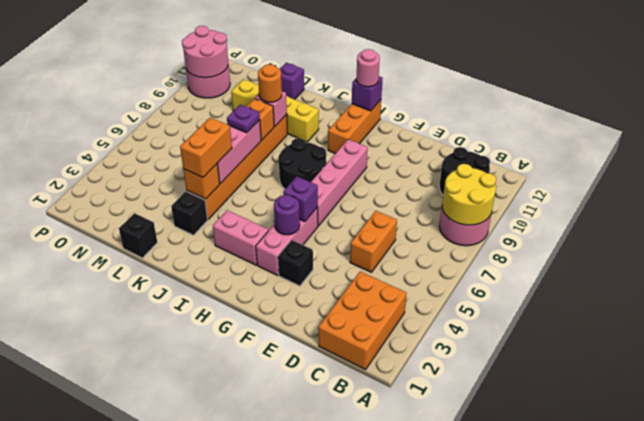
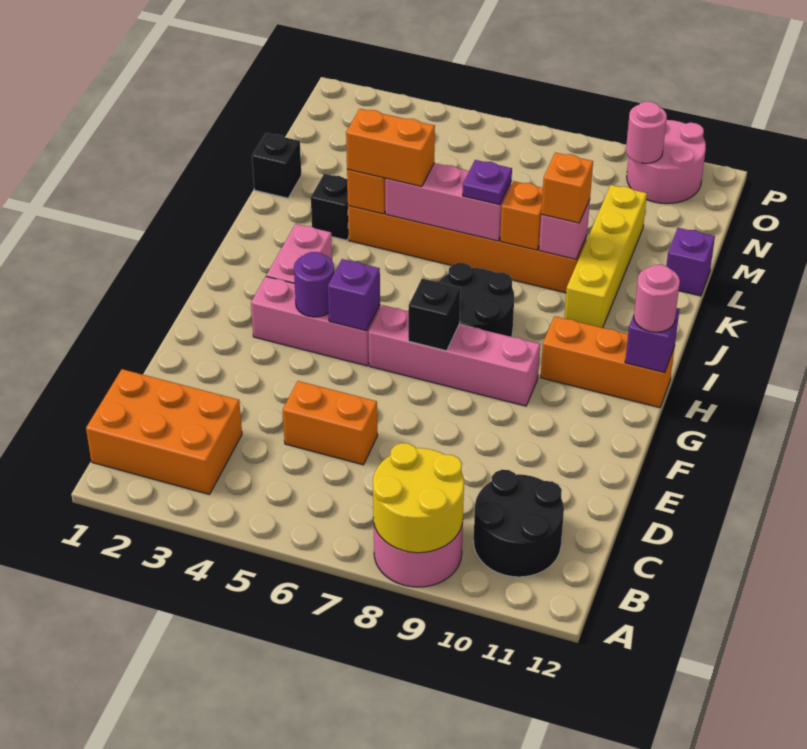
black brick F3 level 1 -> black brick G7 level 2
orange round brick K9 level 3 -> orange brick K9 level 3
pink round brick O10:P11 level 2 -> pink round brick O10 level 2

